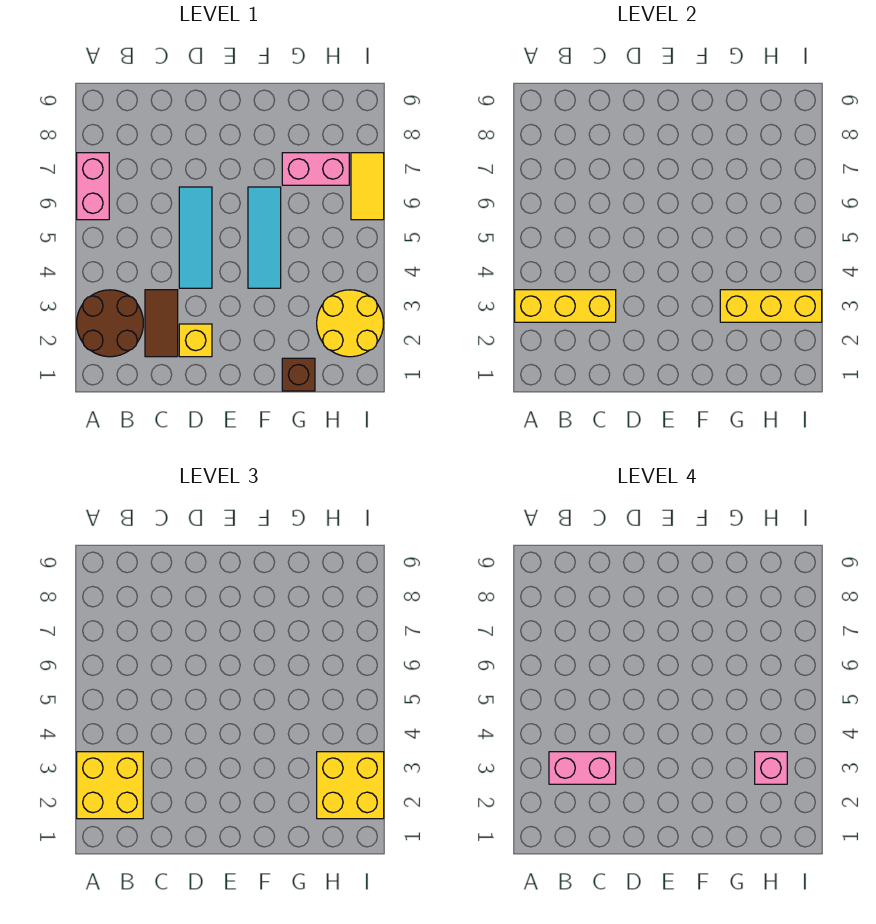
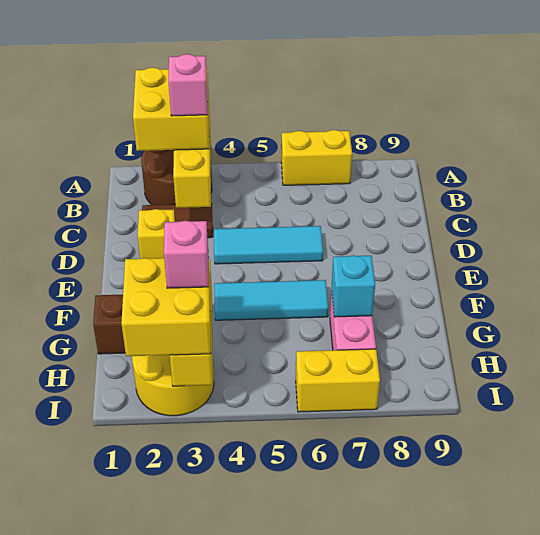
pink brick A6:A7 level 1 -> yellow brick A6:A7 level 1
pink brick B3:C3 level 4 -> pink brick B3 level 4
none -> cyan brick G7 level 2
yellow tile I6:I7 level 1 -> yellow brick I6:I7 level 1

